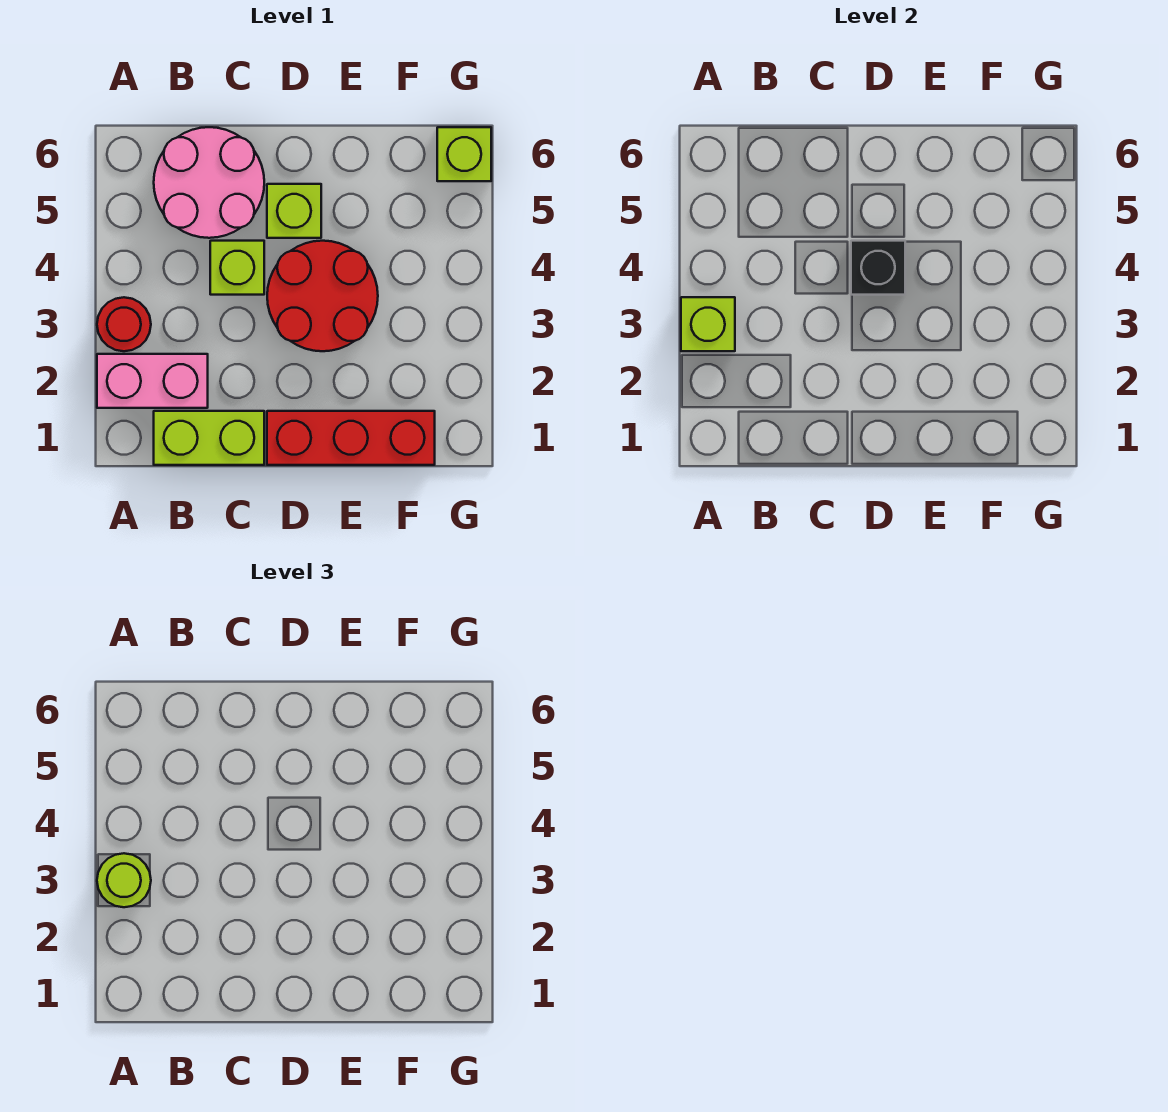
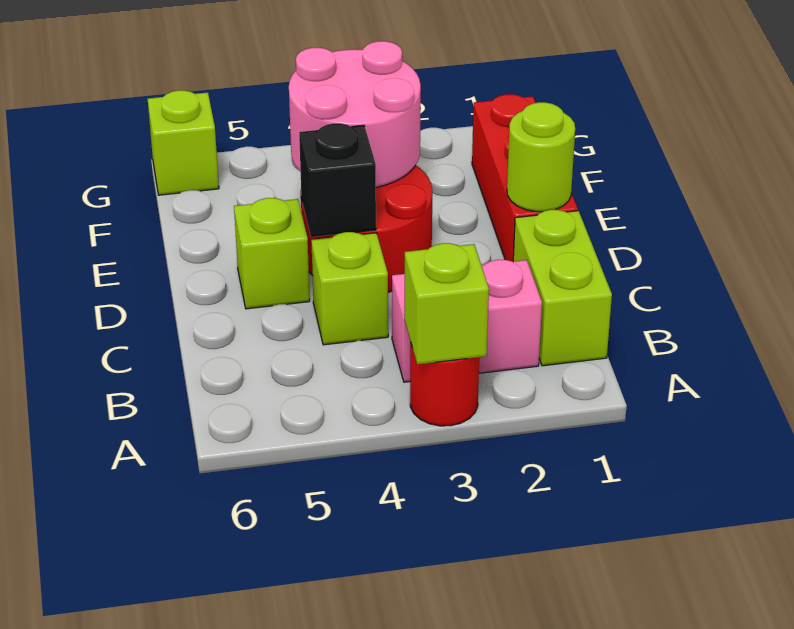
pink brick A2:B2 level 1 -> pink brick B2:B3 level 1
lime round brick A3 level 3 -> lime round brick D1 level 2
pink round brick B5:C6 level 1 -> pink round brick E3:F4 level 2

